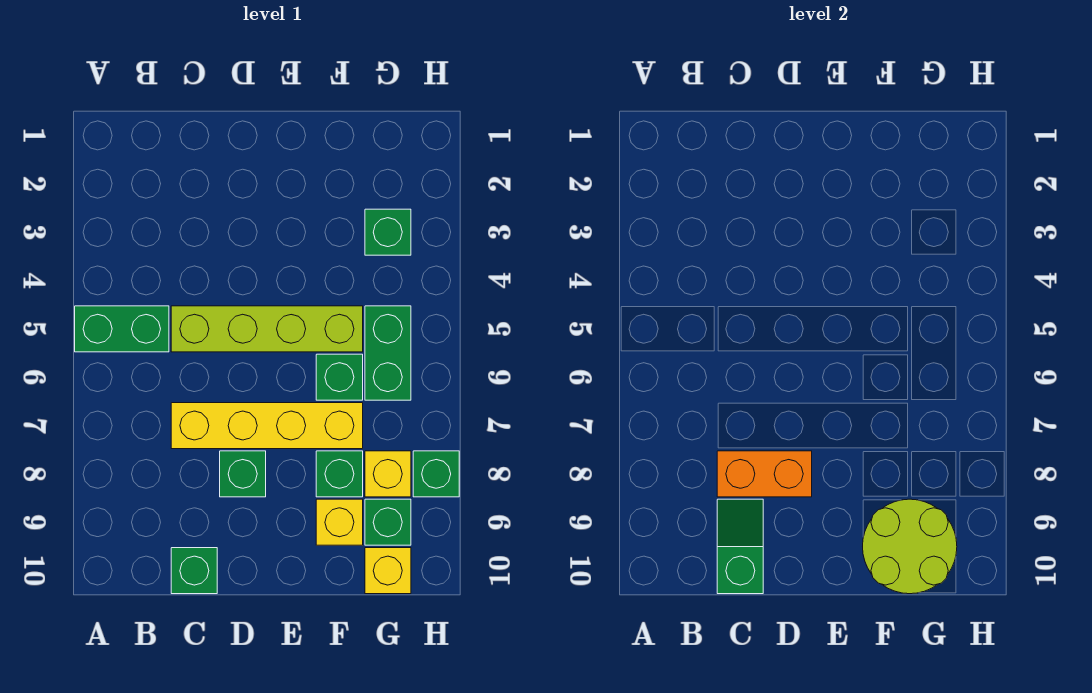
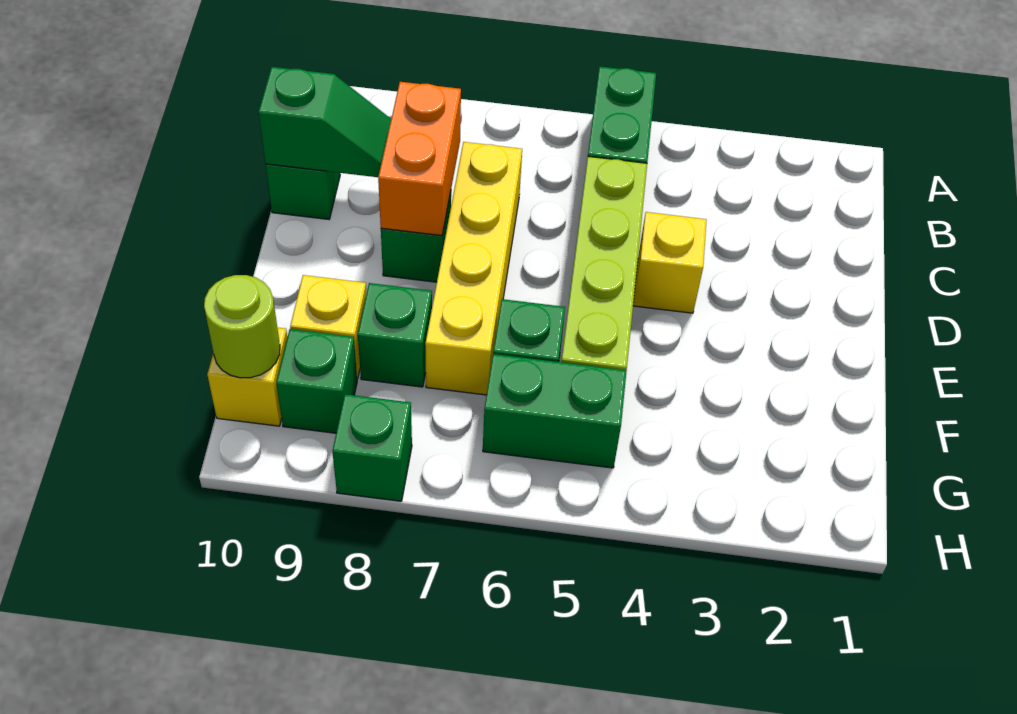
lime round brick F9:G10 level 2 -> lime round brick G10 level 2
green brick G3 level 1 -> none
yellow brick G8 level 1 -> yellow brick D4 level 1

